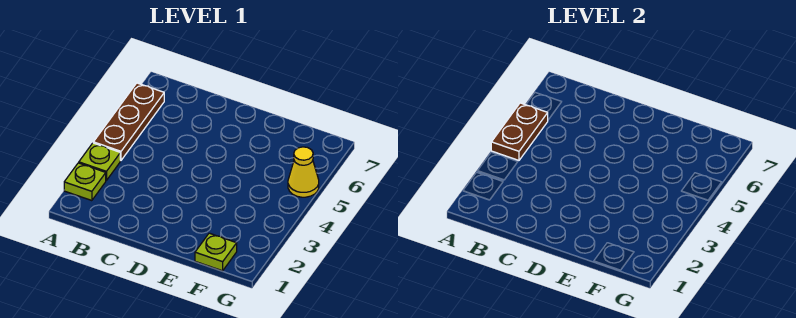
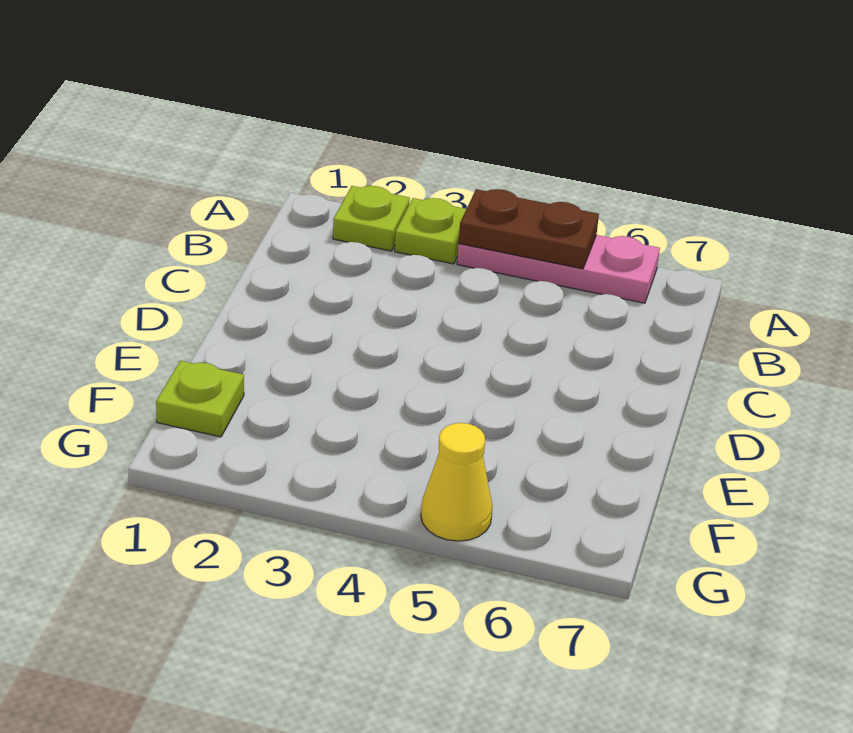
brown plate A4:A6 level 1 -> pink plate A4:A6 level 1

